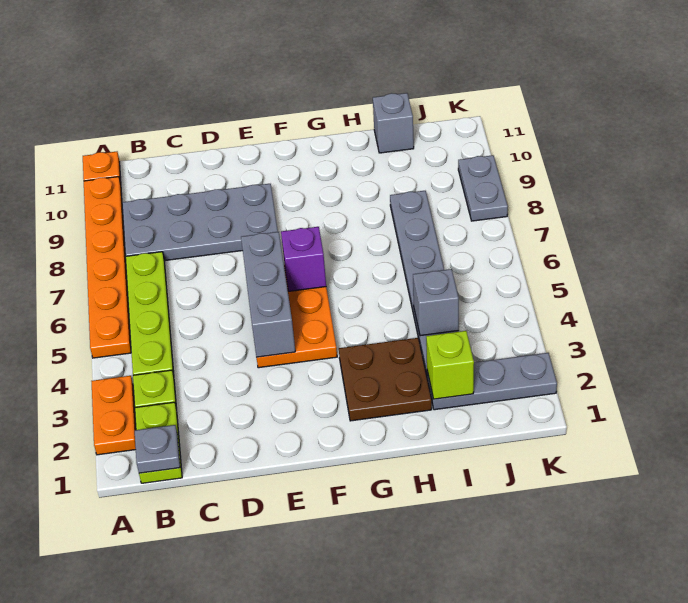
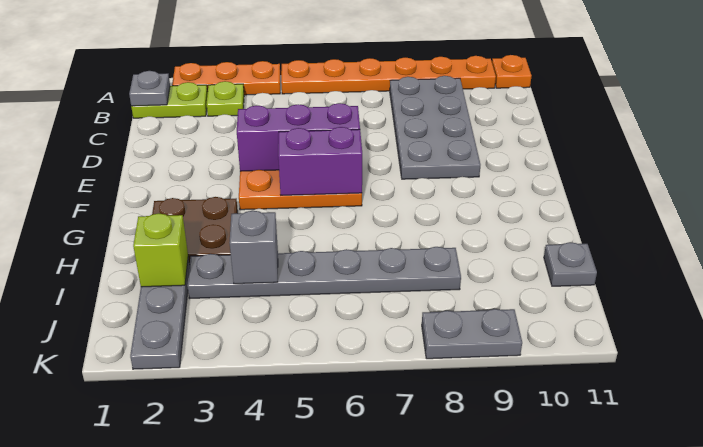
orange plate A2:A3 level 1 -> orange plate A2:A4 level 1
lime plate B4:B7 level 1 -> none
grey brick E4:E6 level 2 -> purple brick E4:E6 level 2
purple brick F6 level 2 -> purple brick F5:F6 level 2
grey brick I11 level 1 -> grey plate I11 level 1

